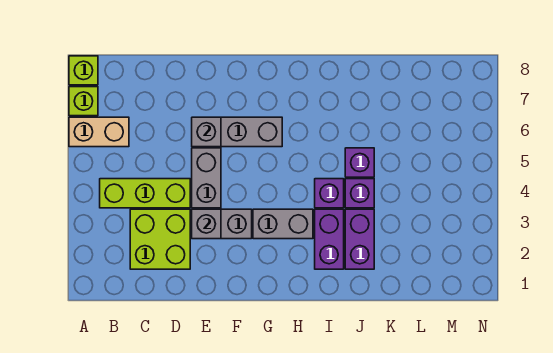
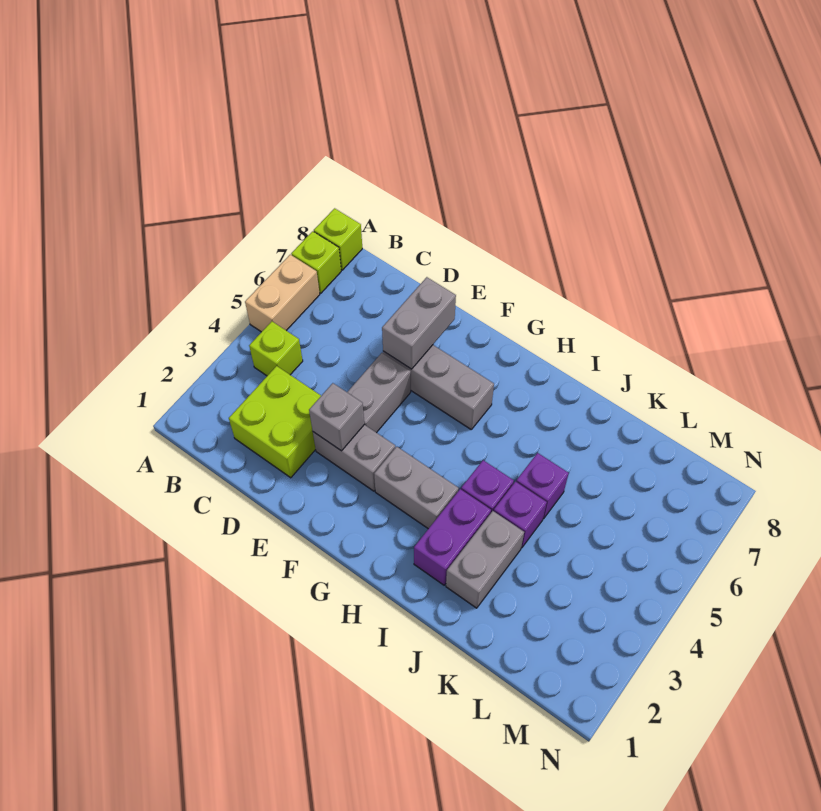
tan brick A6:B6 level 1 -> tan brick A5:A6 level 1
lime brick B4:D4 level 1 -> lime brick B4 level 1
grey brick E6 level 2 -> grey brick E6:E7 level 2
purple brick J2:J3 level 1 -> grey brick J2:J3 level 1

